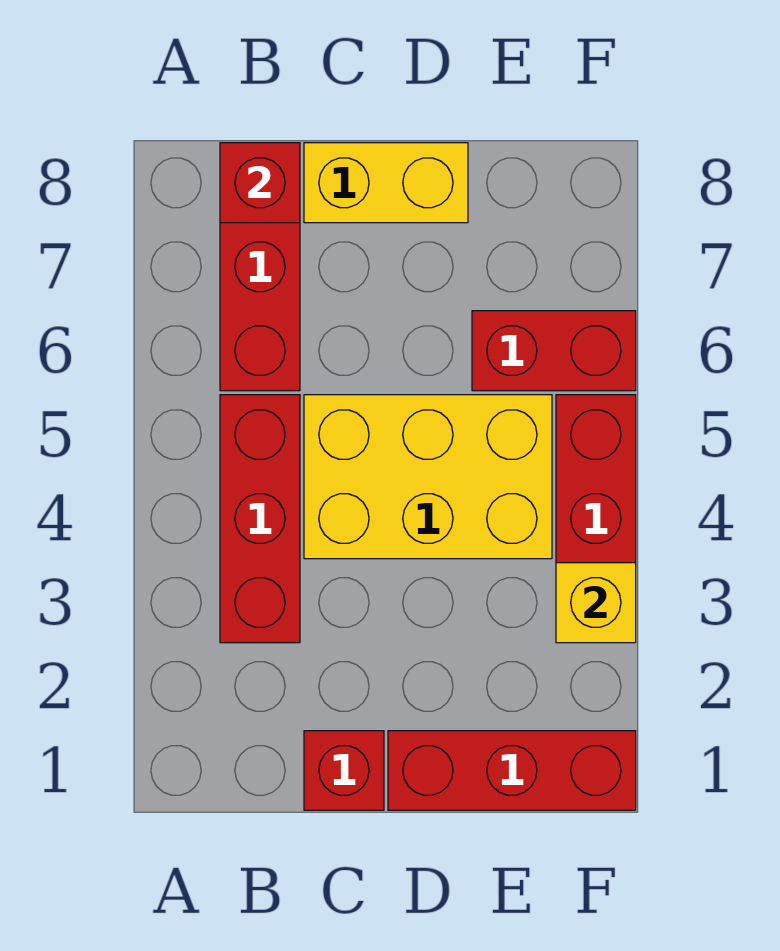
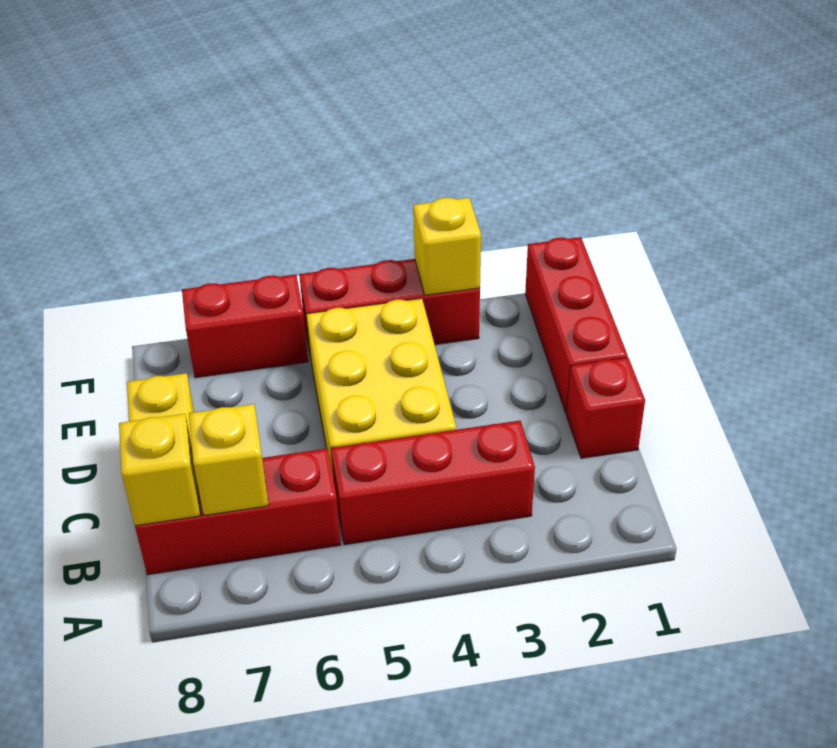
none -> yellow brick B7 level 2
red brick B8 level 2 -> yellow brick B8 level 2
red brick E6:F6 level 1 -> red brick F6:F7 level 1

